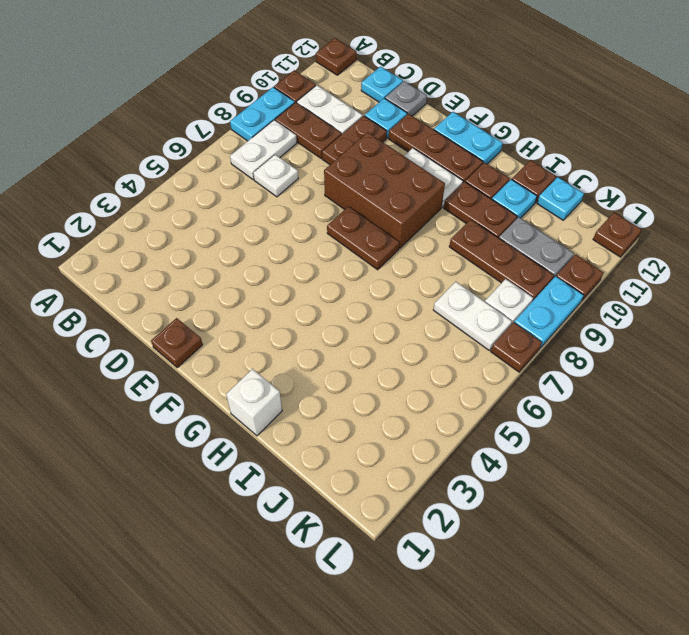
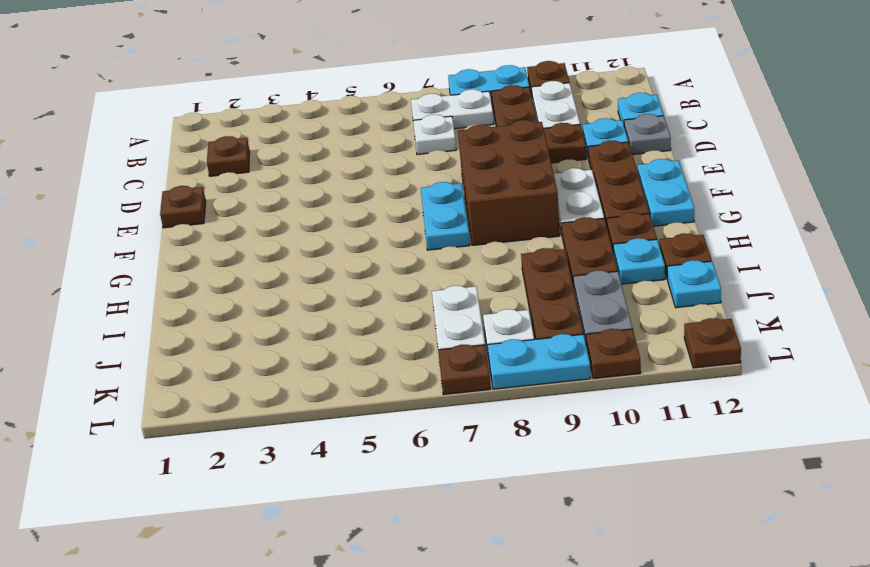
brown plate A12 level 1 -> brown plate C2 level 1
brown plate F7:G7 level 1 -> cyan plate F7:G7 level 1
white brick H1 level 1 -> none

